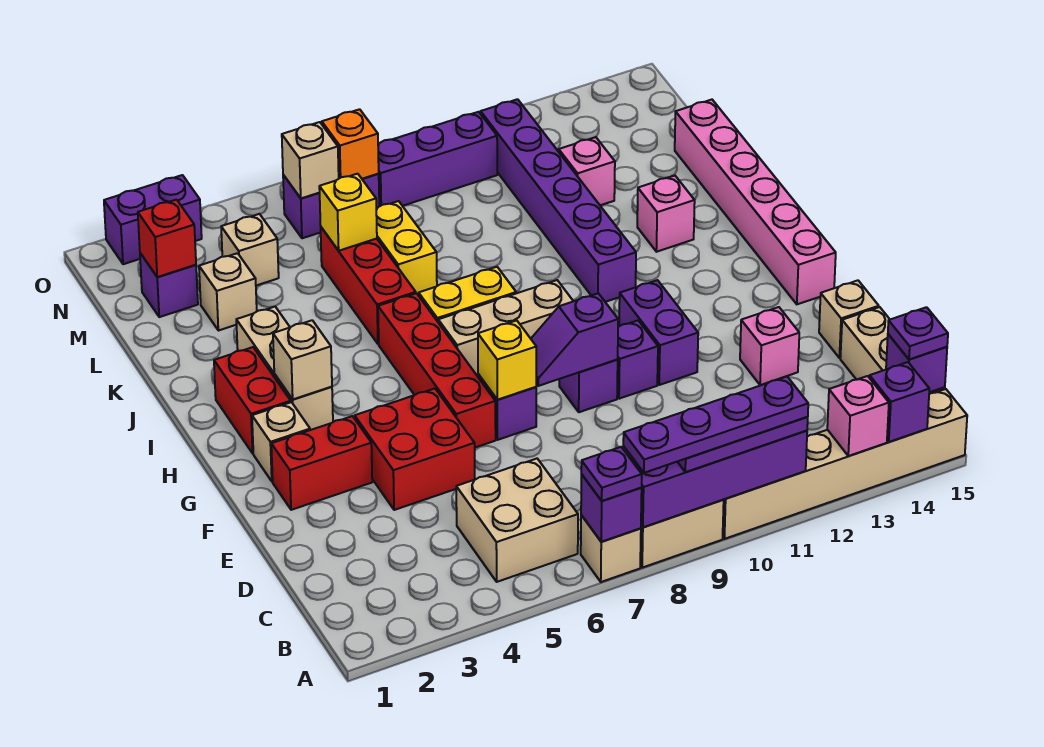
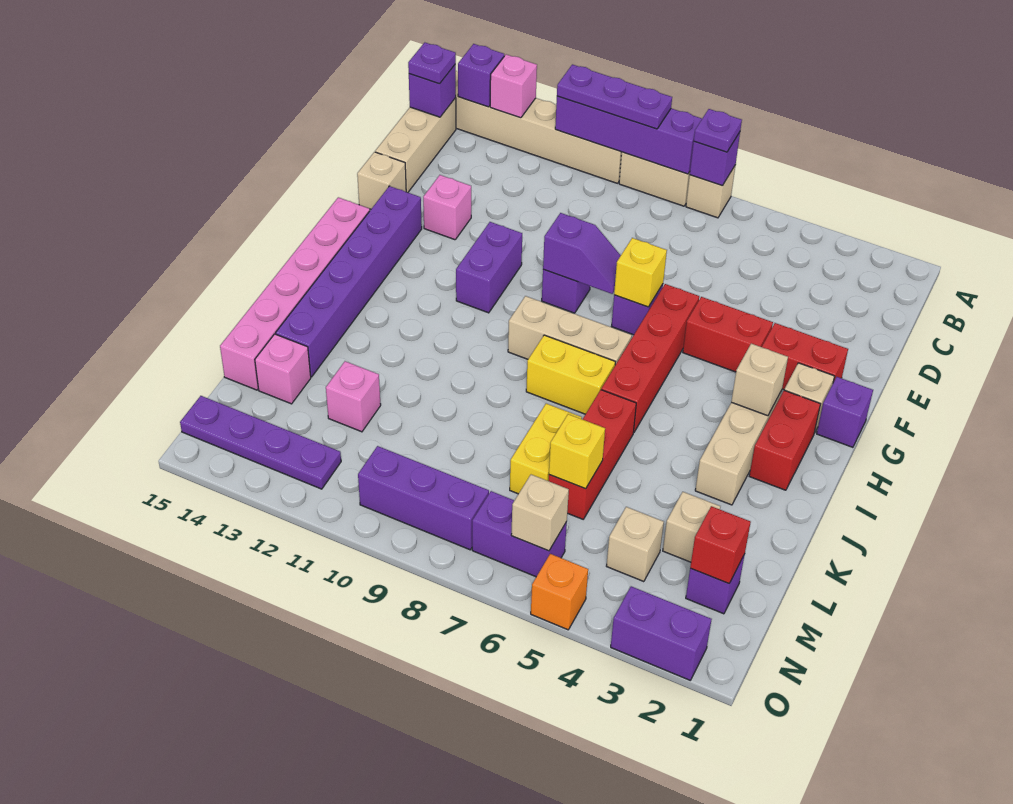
purple plate A8:A11 level 4 -> purple plate N12:N15 level 1
tan brick B5:C6 level 1 -> none
red brick E4:F5 level 1 -> red brick F4:F5 level 1
purple brick F10 level 1 -> purple brick G1 level 1
purple brick I11:N11 level 1 -> purple brick F14:K14 level 1
pink brick J13 level 1 -> pink brick L14 level 1
orange brick N7 level 2 -> orange brick O5 level 1

